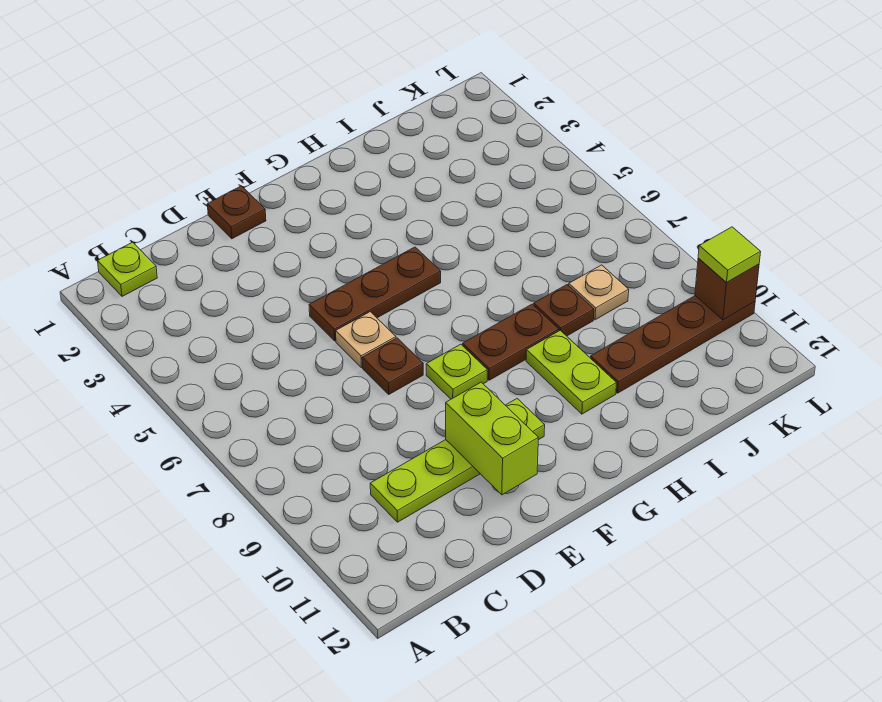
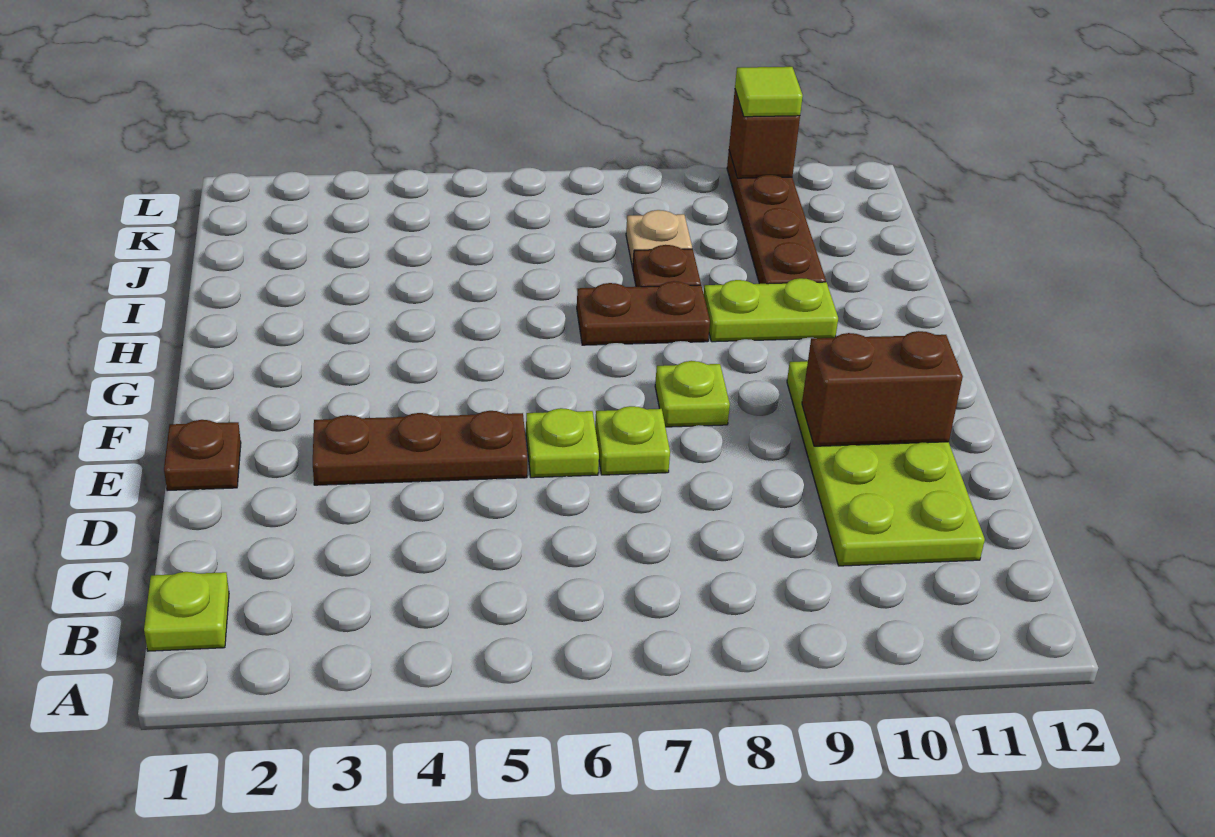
lime plate C10:F10 level 1 -> lime plate C10:F11 level 1
brown plate E5:G5 level 1 -> brown plate E3:E5 level 1
tan plate E6 level 1 -> lime plate E6 level 1
brown plate E7 level 1 -> lime plate E7 level 1
lime brick E10:E11 level 2 -> brown brick E10:E11 level 2
brown plate G8:H8 level 1 -> brown plate H7:H8 level 1

